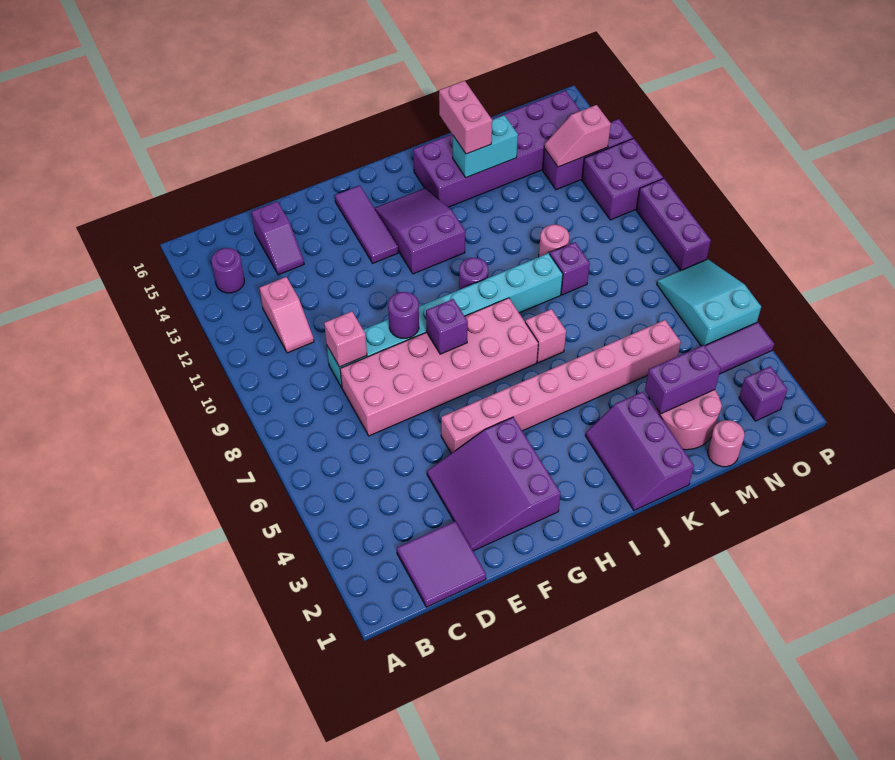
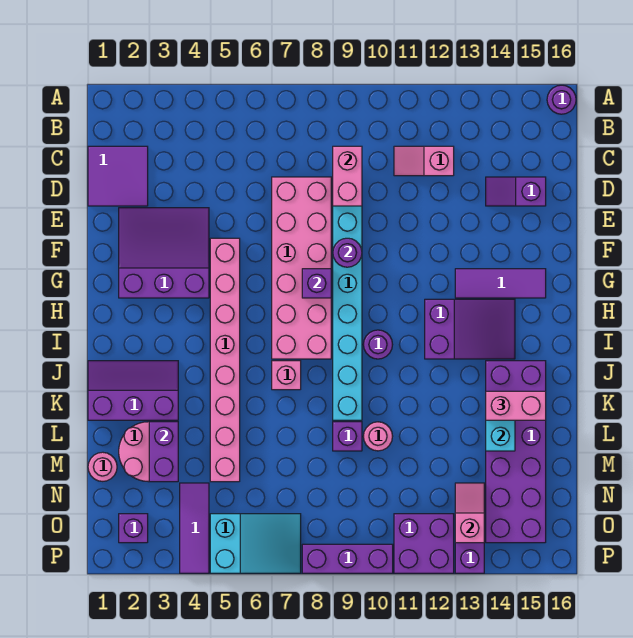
purple round brick B14 level 1 -> purple round brick A16 level 1
pink brick D9 level 2 -> pink brick C9:D9 level 2

